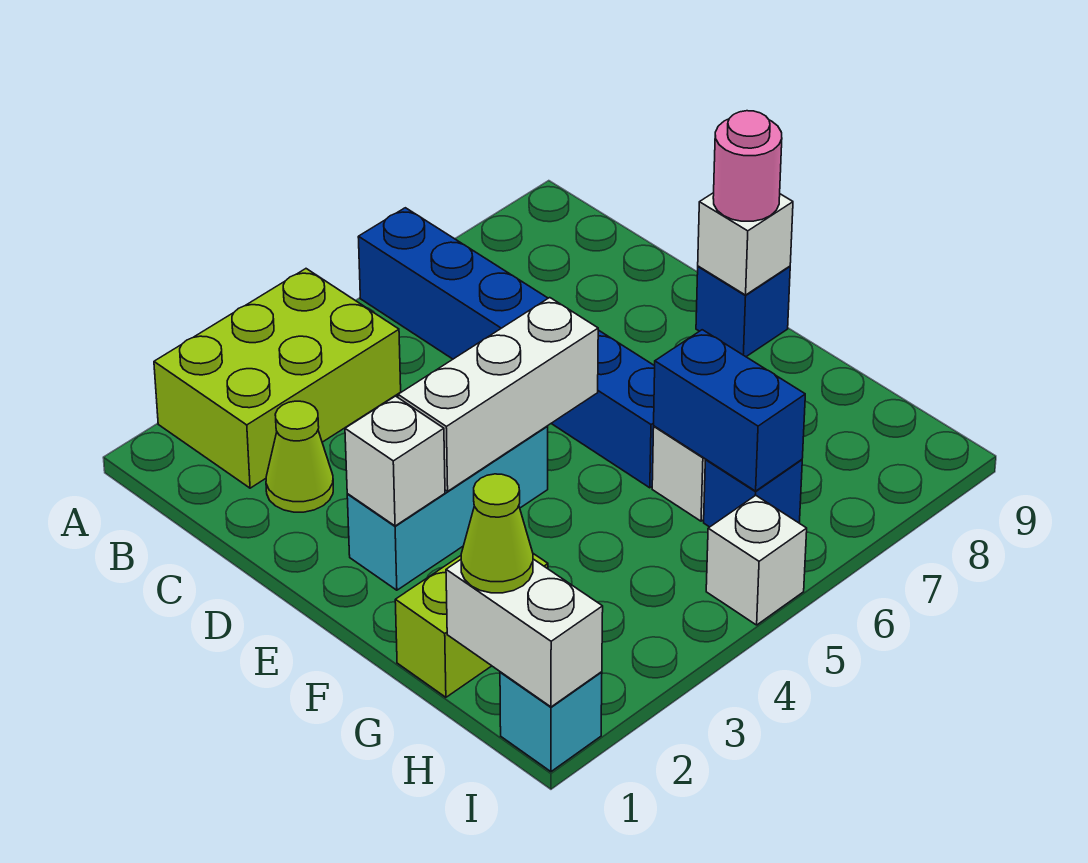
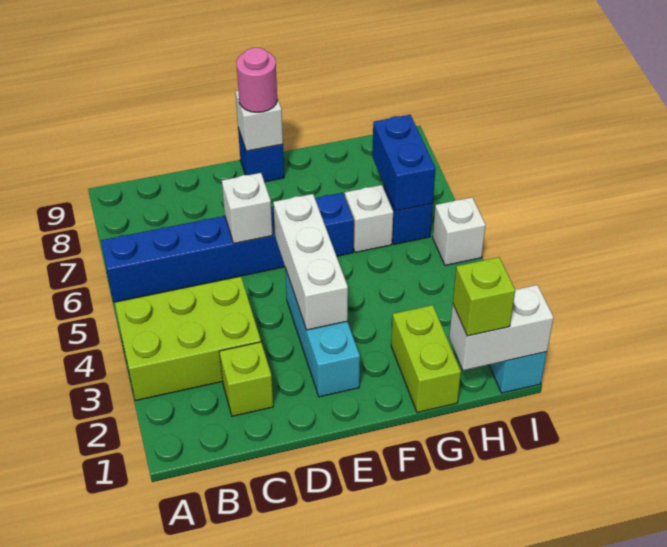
lime brick A2:B4 level 1 -> lime brick A3:C4 level 1
lime cone C2 level 1 -> lime brick C2 level 1
white brick E2 level 2 -> white brick D6 level 2
blue brick G6:H6 level 2 -> blue brick H6:H7 level 2
lime cone H1 level 3 -> lime brick H1 level 3

